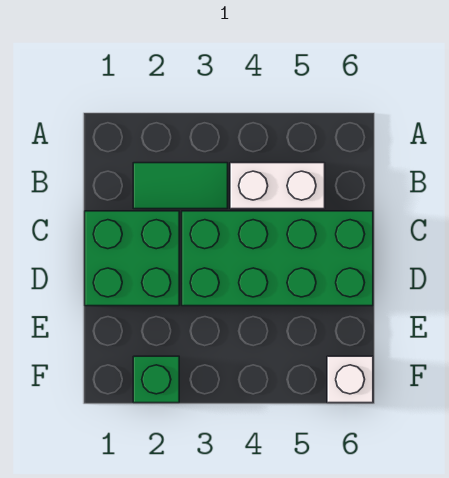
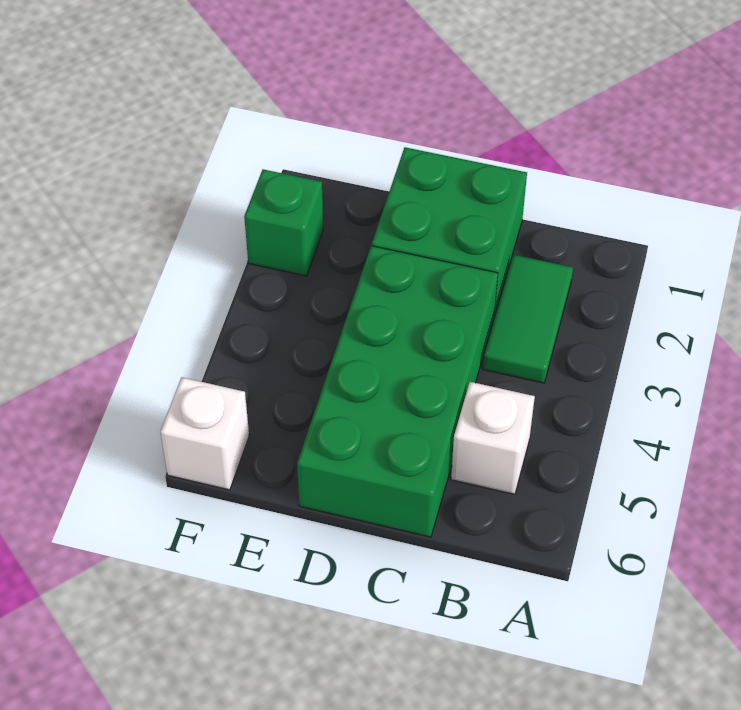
white brick B4:B5 level 1 -> white brick B5 level 1

